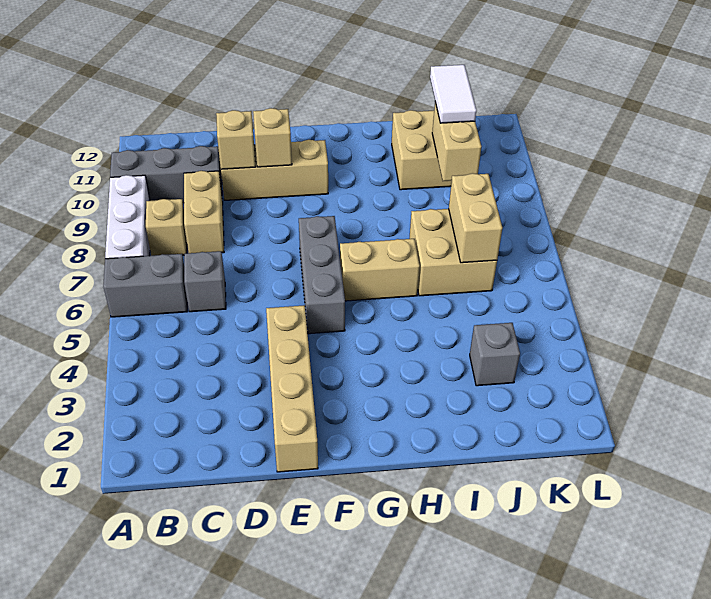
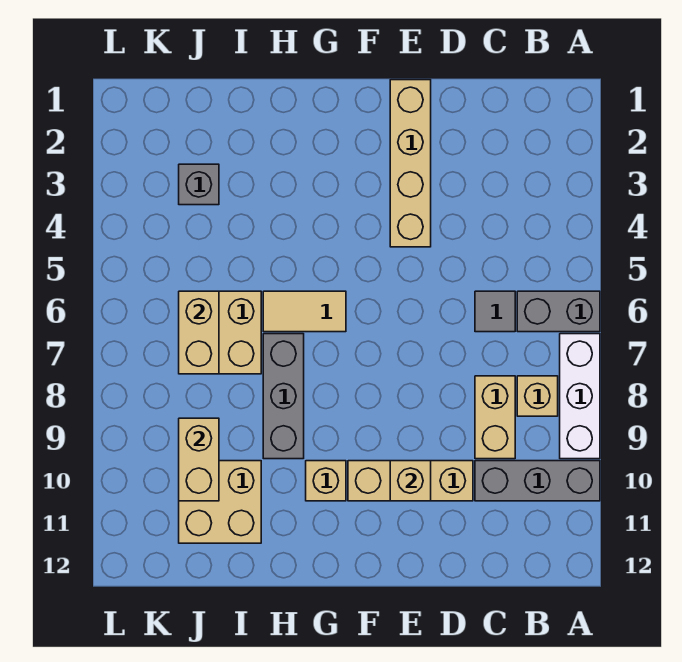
grey brick C6 level 1 -> grey tile C6 level 1
tan brick D10 level 2 -> tan brick G10 level 1
grey brick F5:F7 level 1 -> grey brick H7:H9 level 1
tan brick G6:H6 level 1 -> tan tile G6:H6 level 1
white tile J10:J11 level 3 -> none

